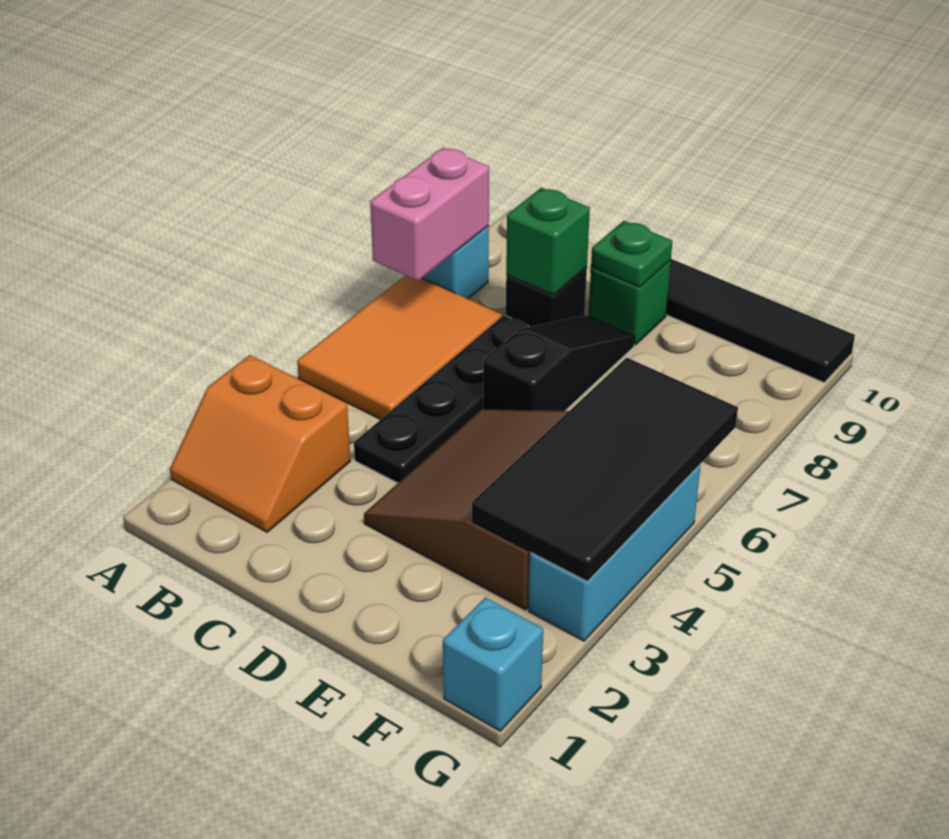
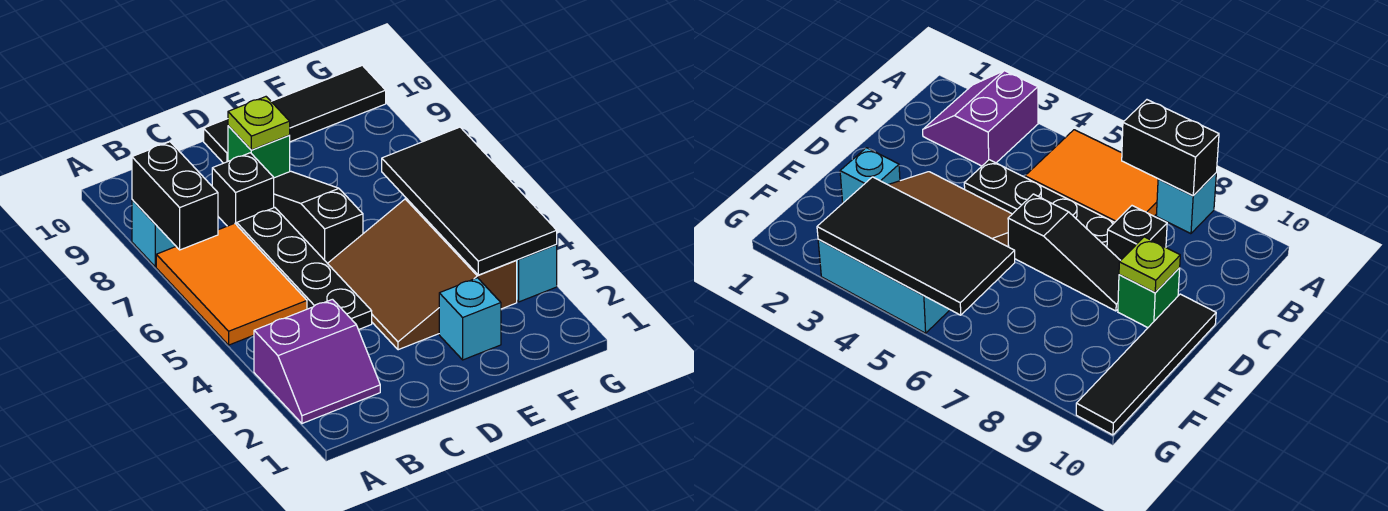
orange slope A2:B3 level 1 top 3 -> purple slope A2:B3 level 1 top 3
pink brick A7:A8 level 2 -> black brick A7:A8 level 2
green brick C8 level 2 -> none
green plate D9 level 2 -> lime plate D9 level 2
cyan brick G1 level 1 -> cyan brick E2 level 1

